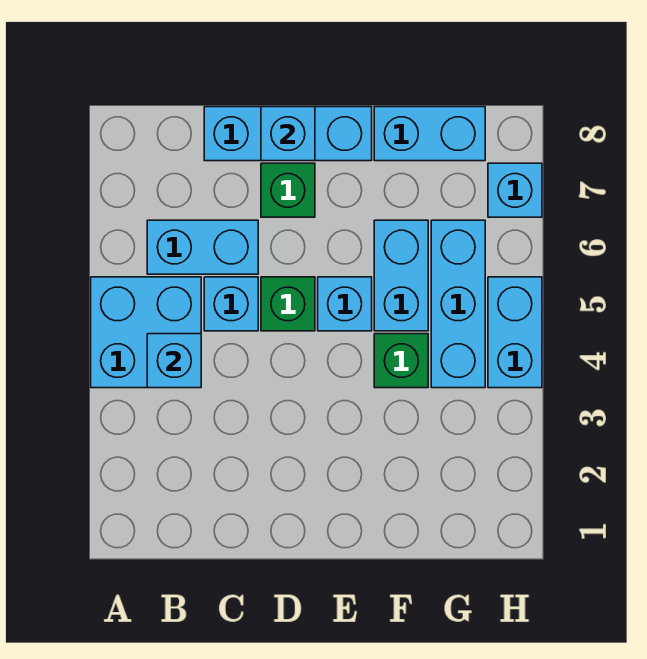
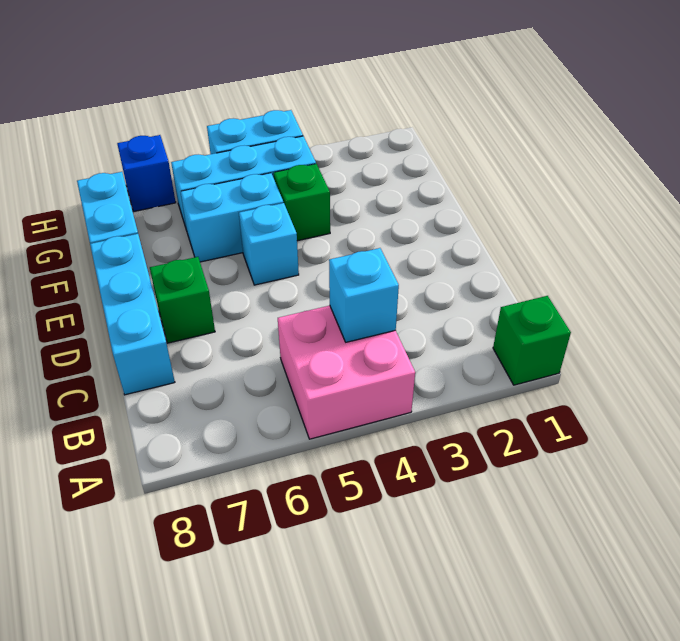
cyan brick A4:B5 level 1 -> pink brick A4:B5 level 1
cyan brick B6:C6 level 1 -> none
cyan brick C5 level 1 -> none
green brick D5 level 1 -> green brick A1 level 1
cyan brick D8 level 2 -> none
cyan brick H7 level 1 -> blue brick H7 level 1

